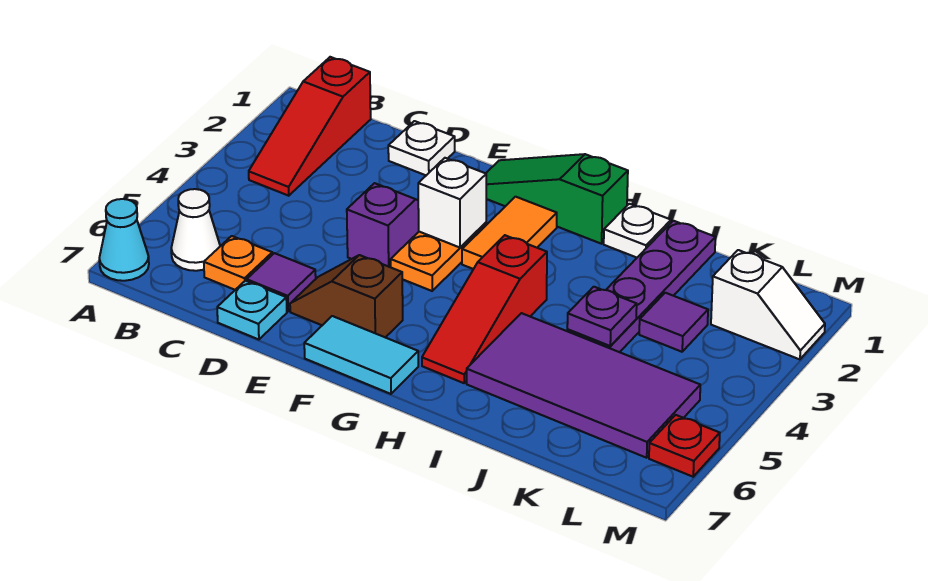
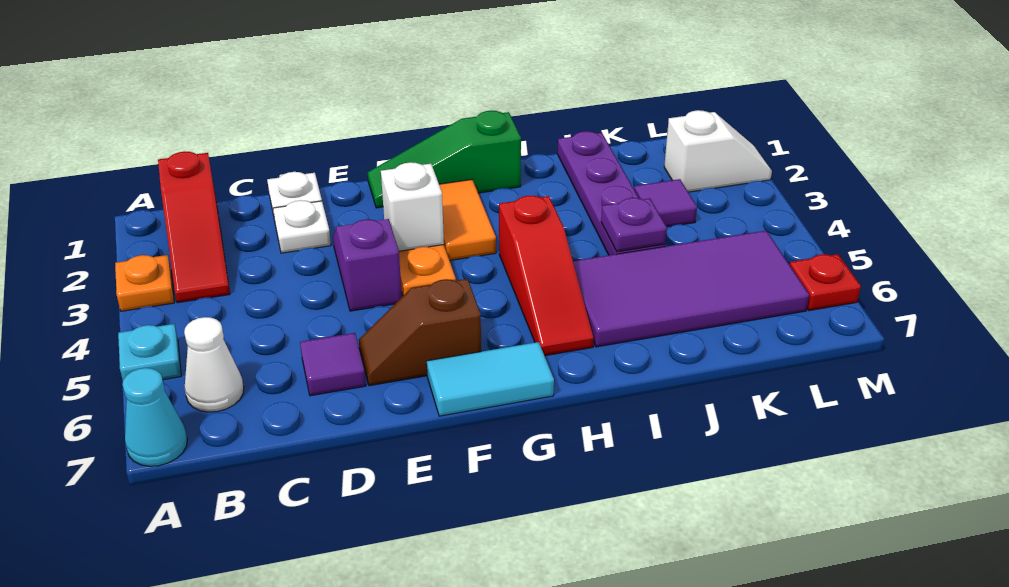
orange plate C6 level 1 -> orange plate A3 level 1
cyan plate D7 level 1 -> cyan plate A5 level 1
white plate I1 level 1 -> white plate D2 level 1

